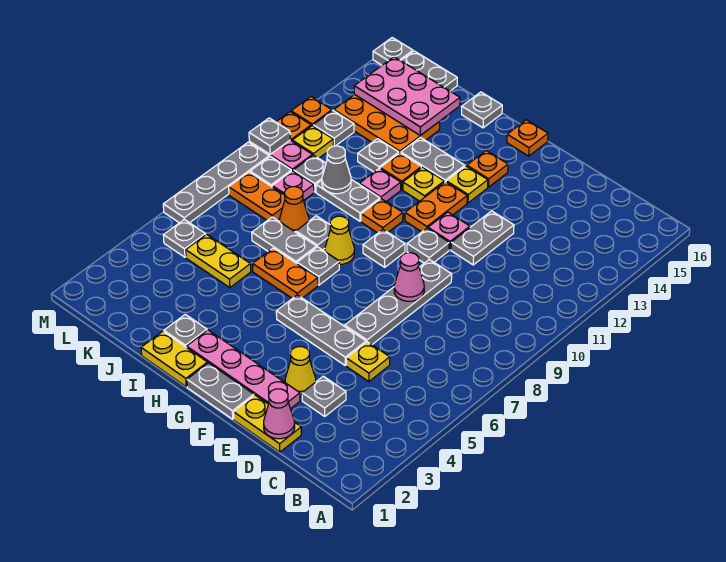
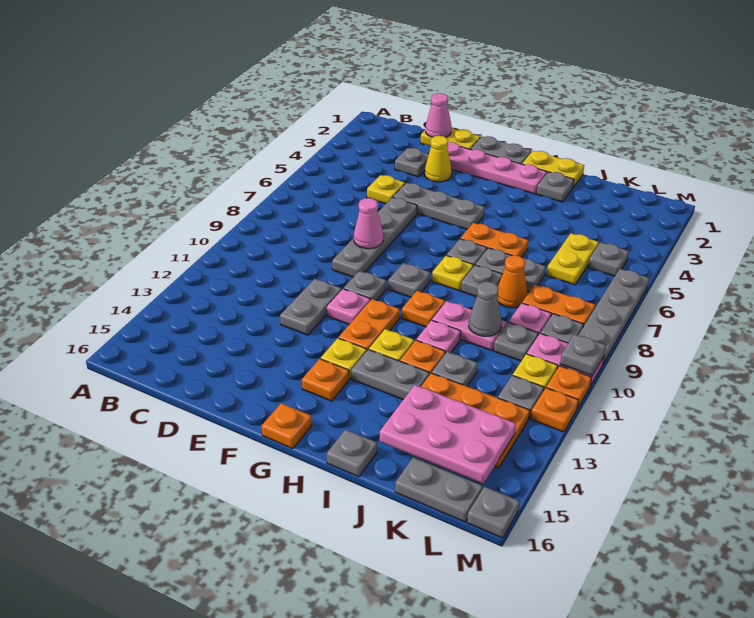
yellow cone H8 level 1 -> yellow plate H8 level 1
grey plate I10:J10 level 1 -> pink plate I10:J10 level 1
yellow plate J5:K5 level 1 -> yellow plate K5:K6 level 1

